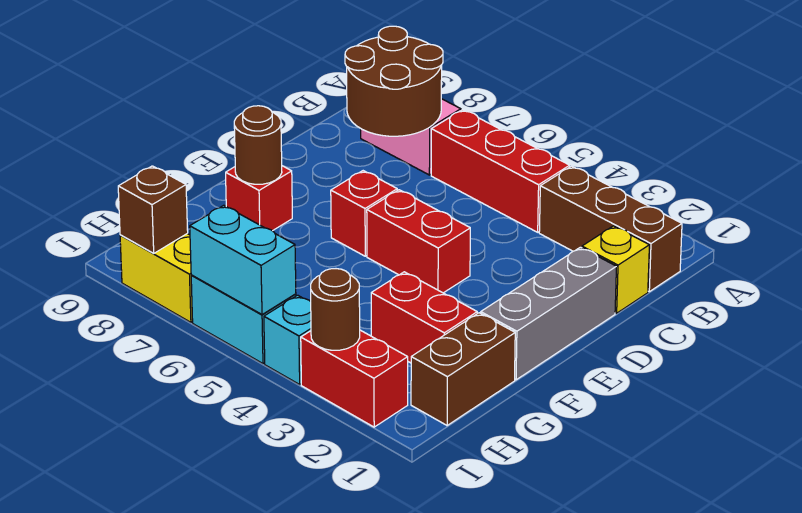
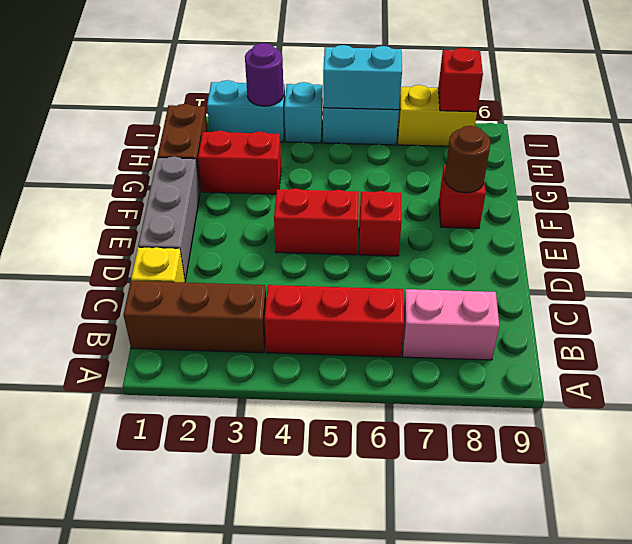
brown round brick B7:C8 level 2 -> none
red brick I2:I3 level 1 -> cyan brick I2:I3 level 1
brown round brick I3 level 2 -> purple round brick I3 level 2
brown brick I8 level 2 -> red brick I8 level 2

